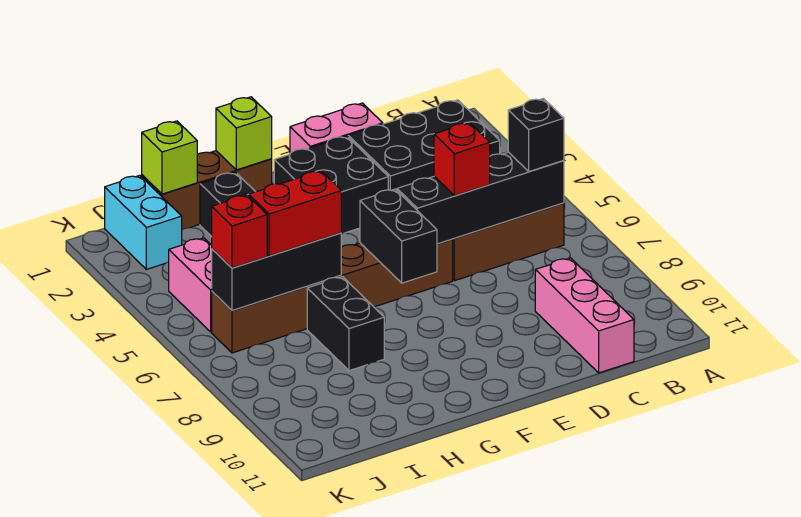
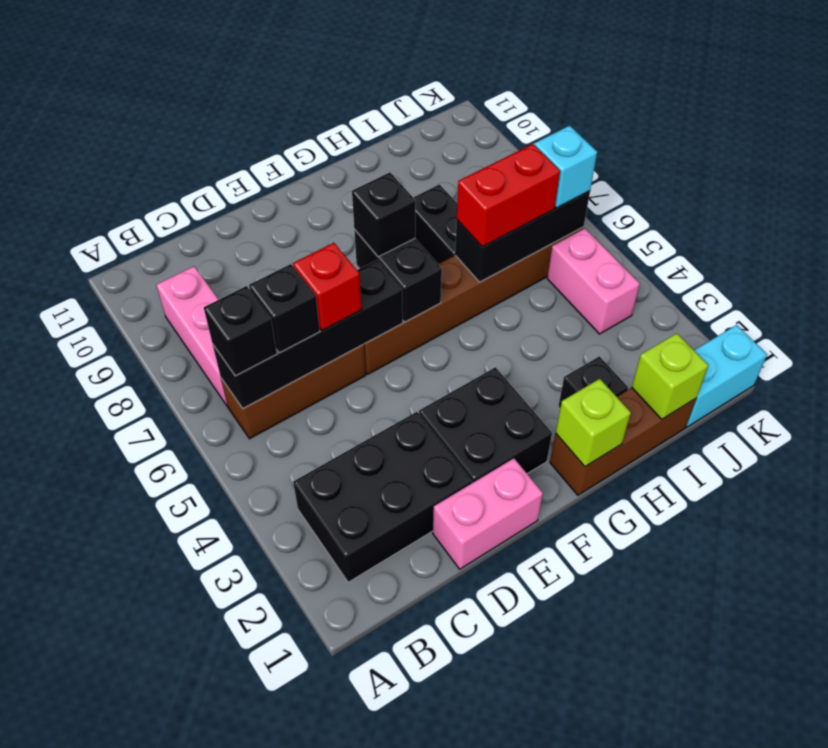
none -> black brick C6 level 3
pink brick C9:C11 level 1 -> pink brick B7:B9 level 1
none -> black brick F7 level 3
cyan brick J1:J2 level 1 -> cyan brick J1:K1 level 1
red brick J6 level 3 -> cyan brick J6 level 3

